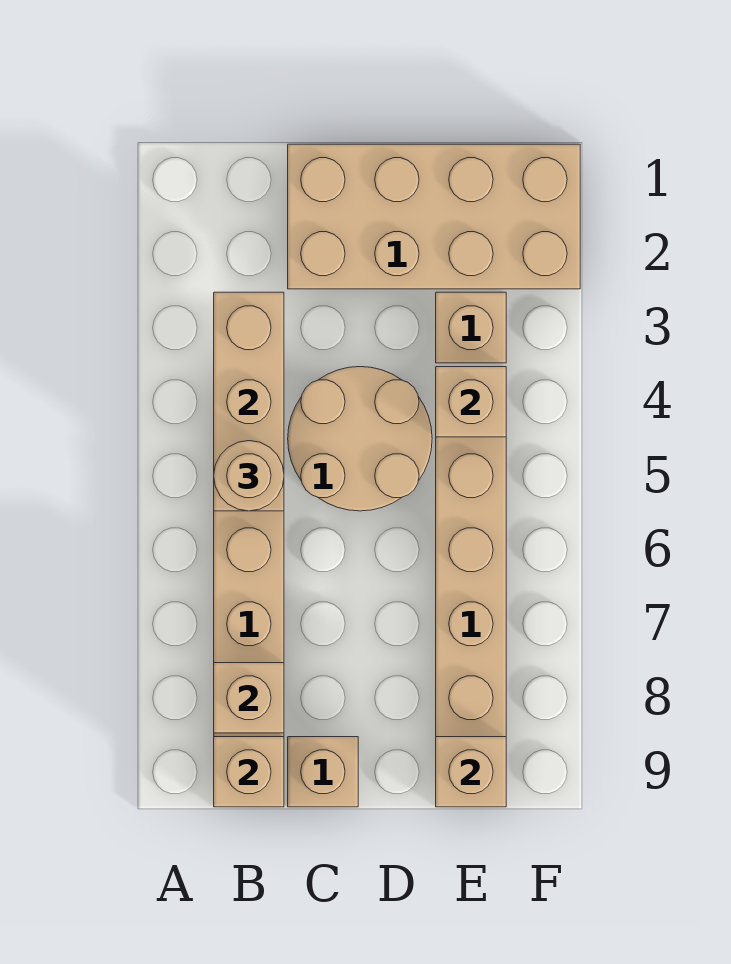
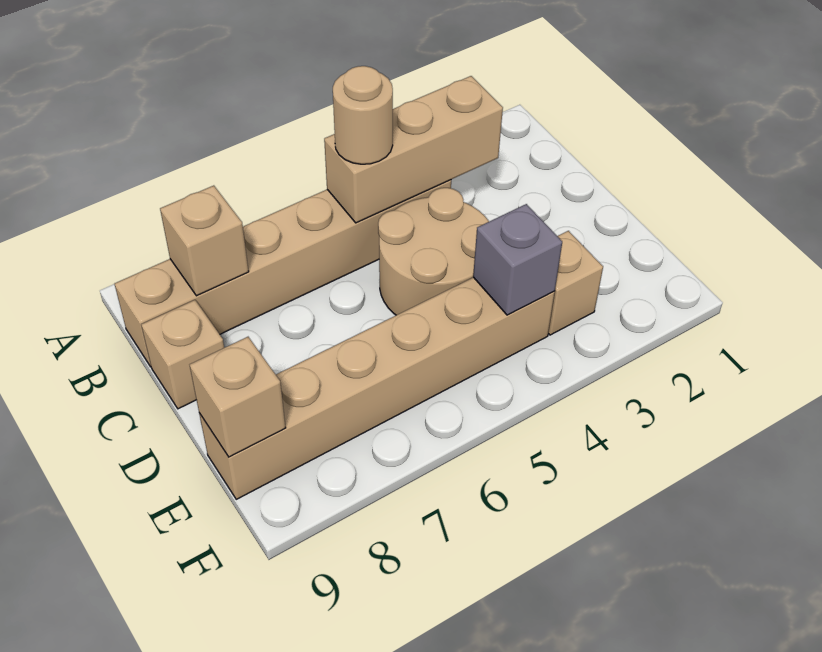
tan brick B9 level 2 -> none
tan brick C1:F2 level 1 -> none
tan brick E4 level 2 -> grey brick E4 level 2

